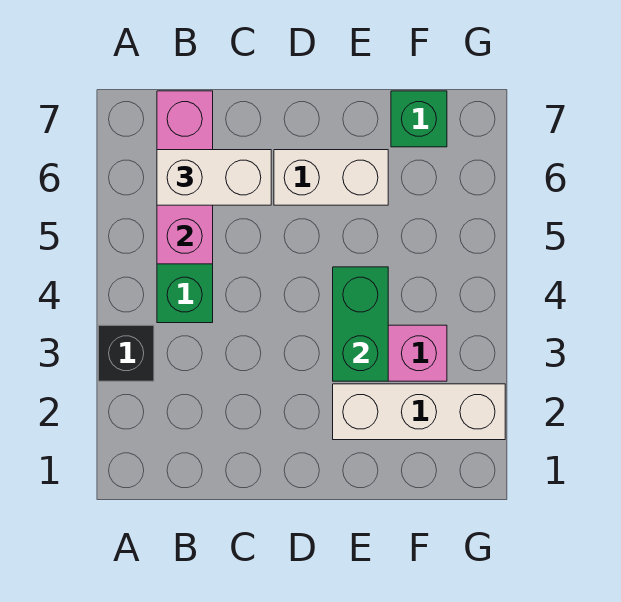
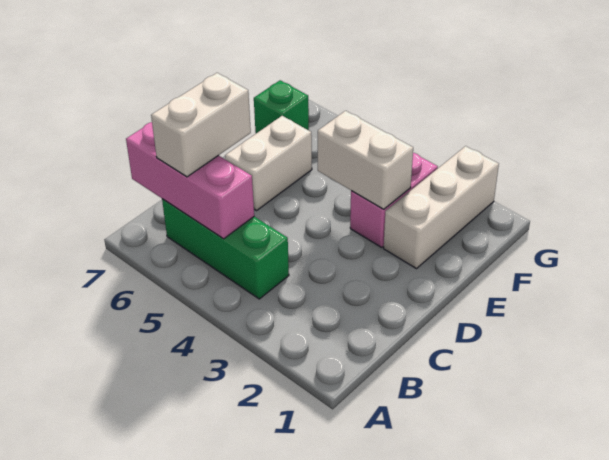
black brick A3 level 1 -> none
green brick E3:E4 level 2 -> white brick E3:E4 level 2

